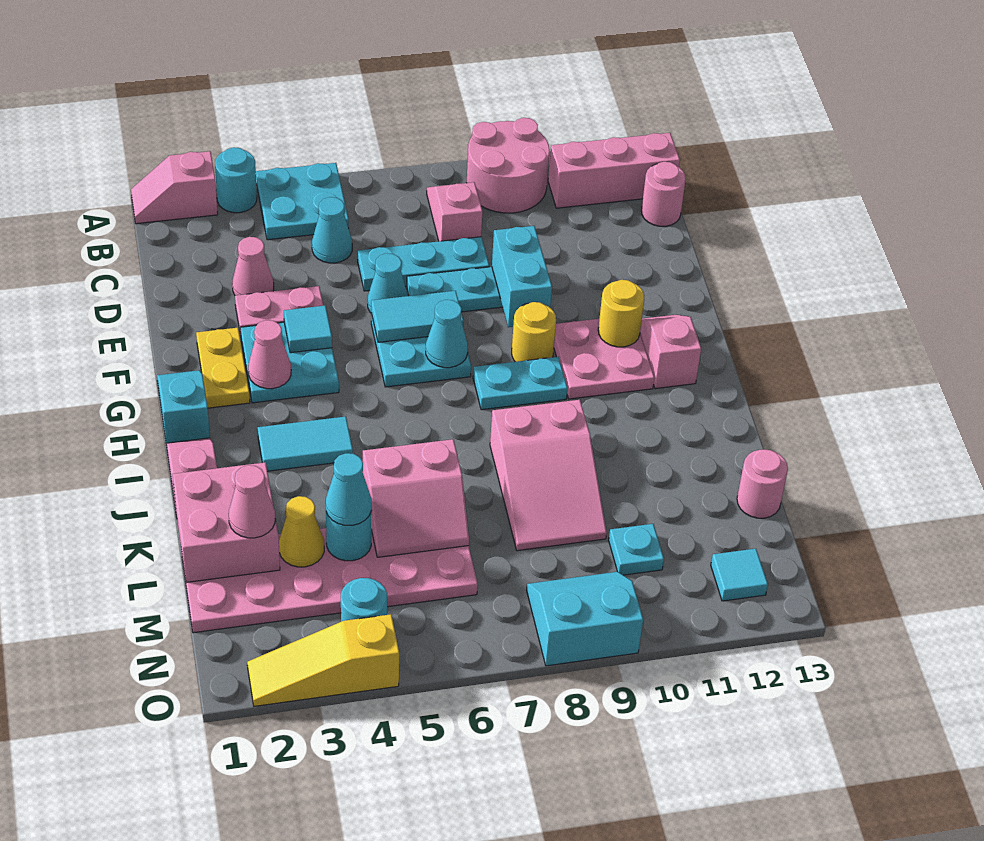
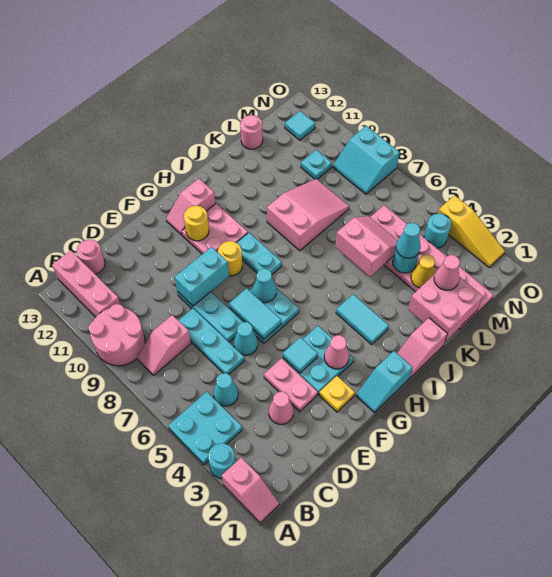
yellow plate F2:G2 level 1 -> yellow plate F2 level 1

